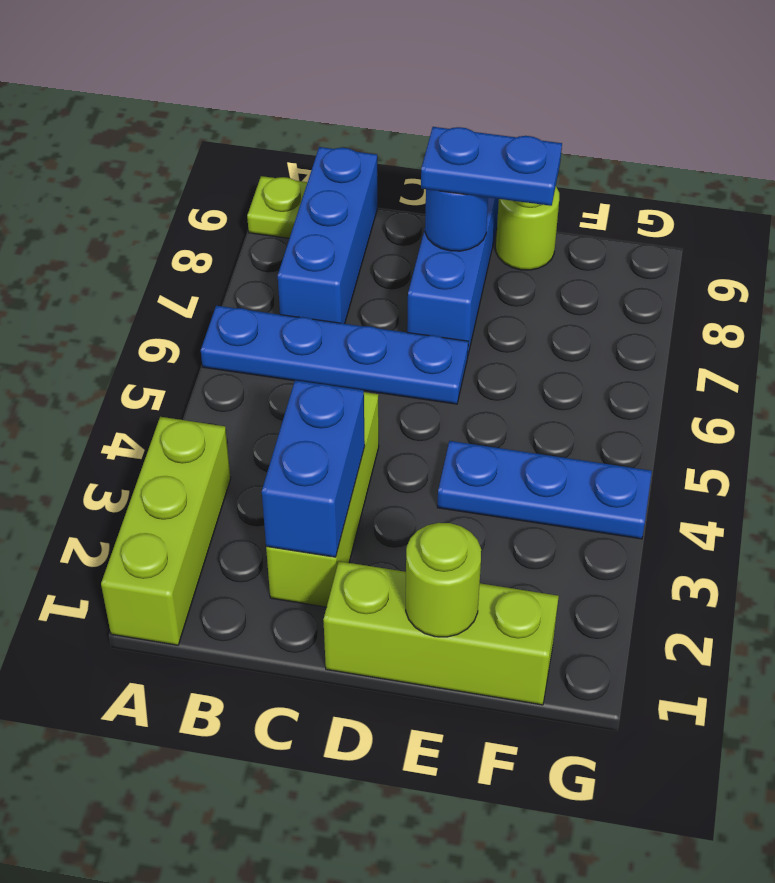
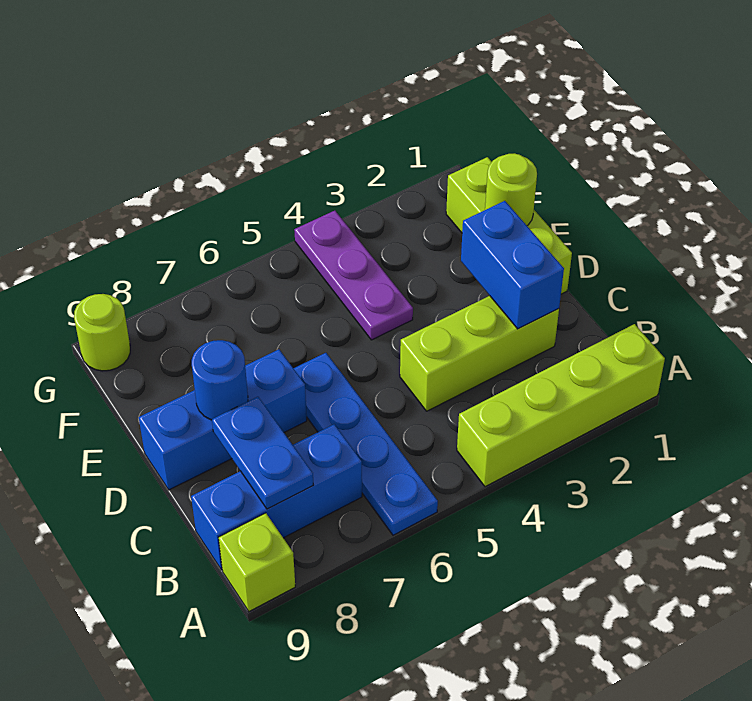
lime brick A1:A3 level 1 -> lime brick A1:A4 level 1
lime plate A9 level 1 -> lime brick A9 level 1
blue brick C2:C3 level 2 -> blue brick C2:D2 level 2
blue plate D8:E8 level 3 -> blue plate B8:C8 level 2
blue plate E4:G4 level 1 -> purple plate E4:G4 level 1
lime round brick E9 level 1 -> lime round brick G9 level 1

